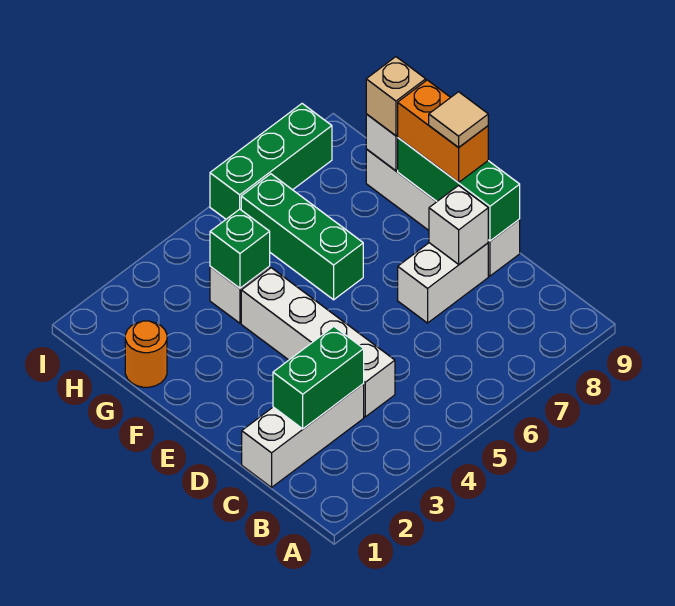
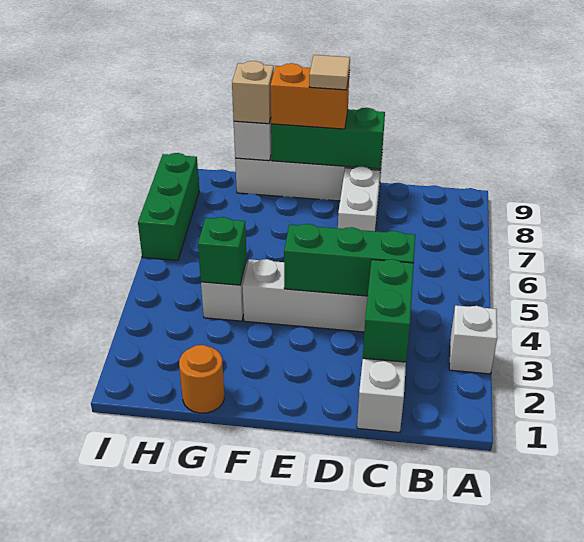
white brick D8 level 2 -> white brick A3 level 1
green brick F6:H6 level 1 -> green brick C4:E4 level 2

